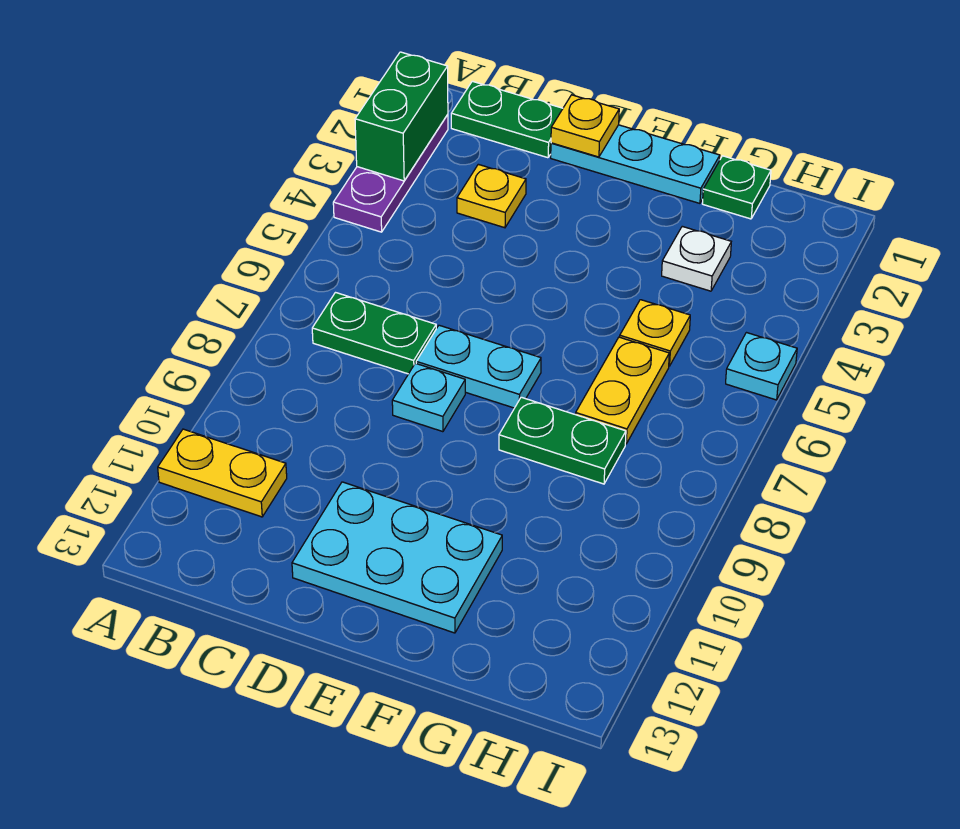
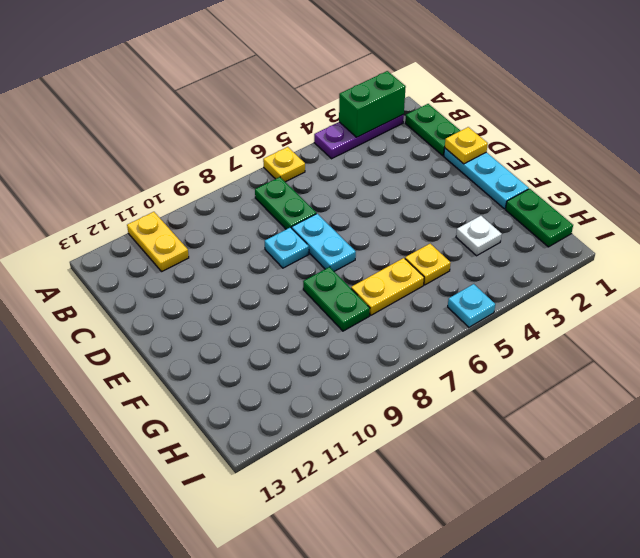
yellow plate C3 level 1 -> yellow plate A6 level 1
cyan plate D11:F12 level 1 -> none
green plate G1 level 1 -> green plate G1:H1 level 1

